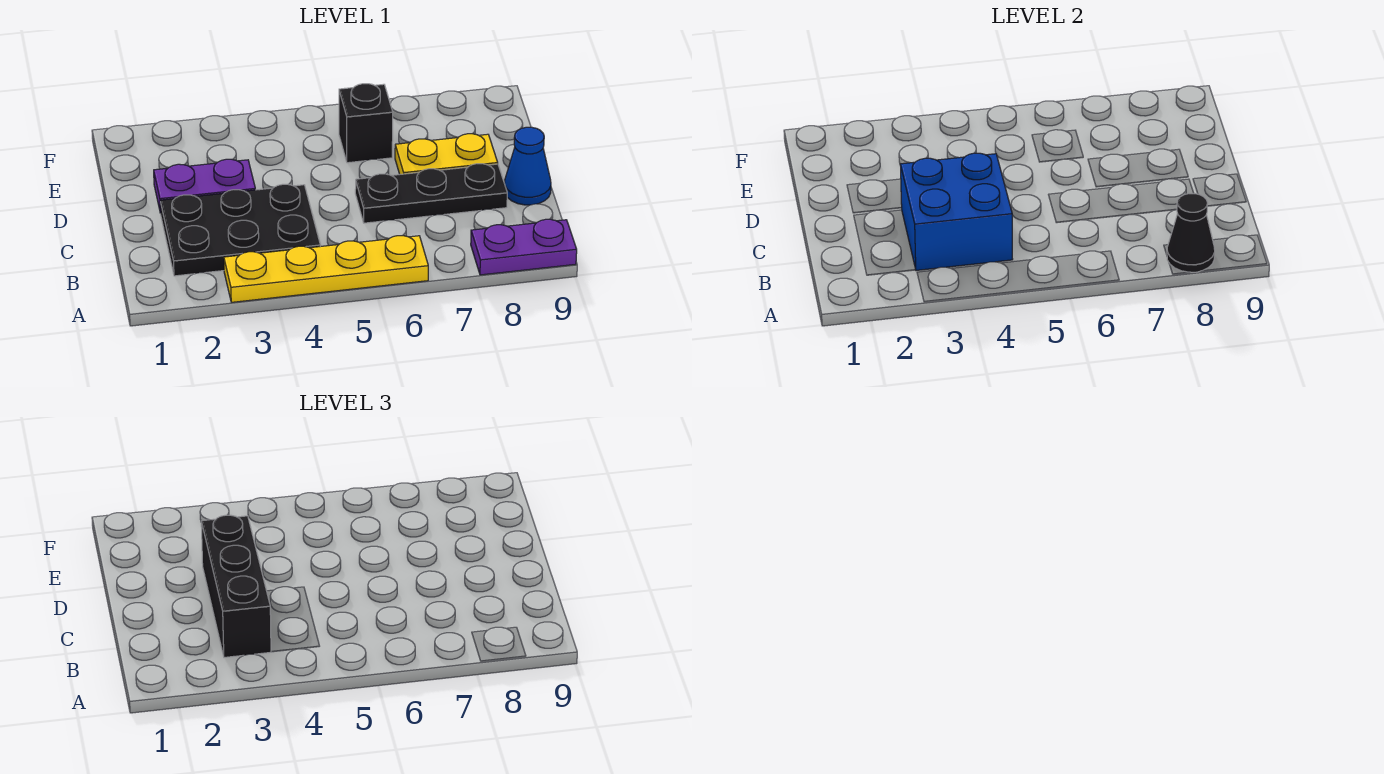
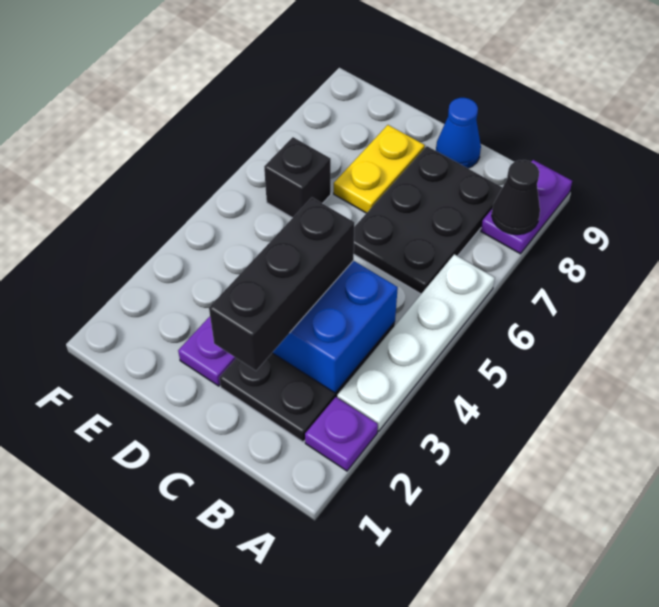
none -> purple plate A2 level 1
yellow plate A3:A6 level 1 -> white plate A3:A6 level 1
black brick B3:D3 level 3 -> black brick C2:C4 level 3
black plate C6:C8 level 1 -> black plate B6:C8 level 1

